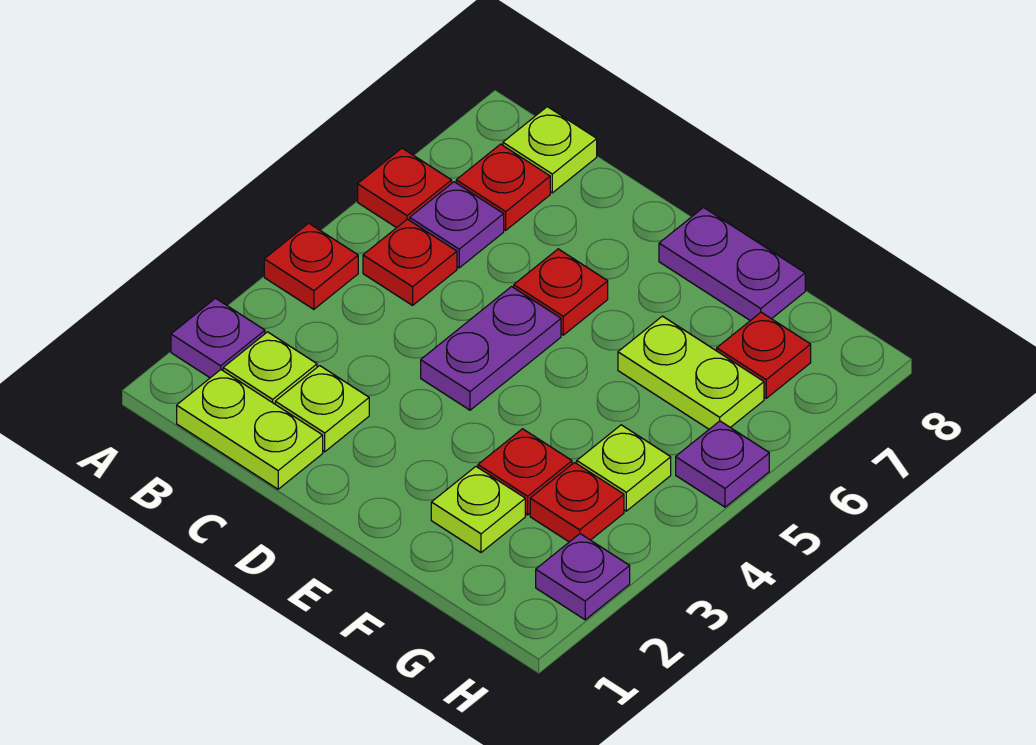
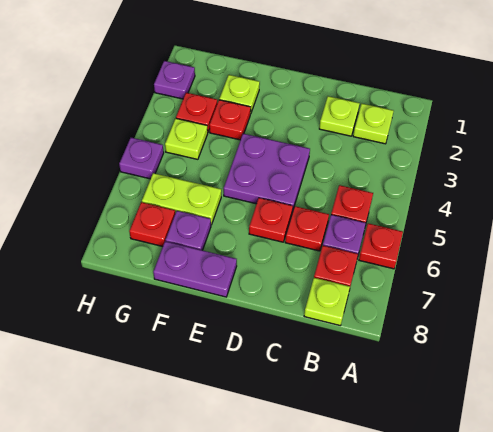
purple plate A2 level 1 -> purple plate F7 level 1
red plate A4 level 1 -> red plate C6 level 1
lime plate B1:C1 level 1 -> none
purple plate D4:D5 level 1 -> purple plate D4:E5 level 1

